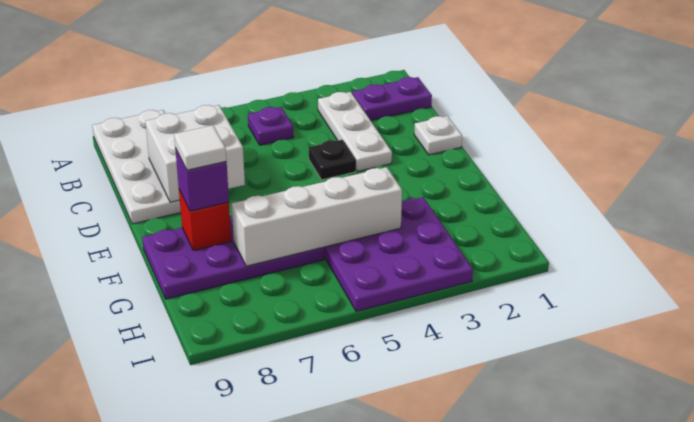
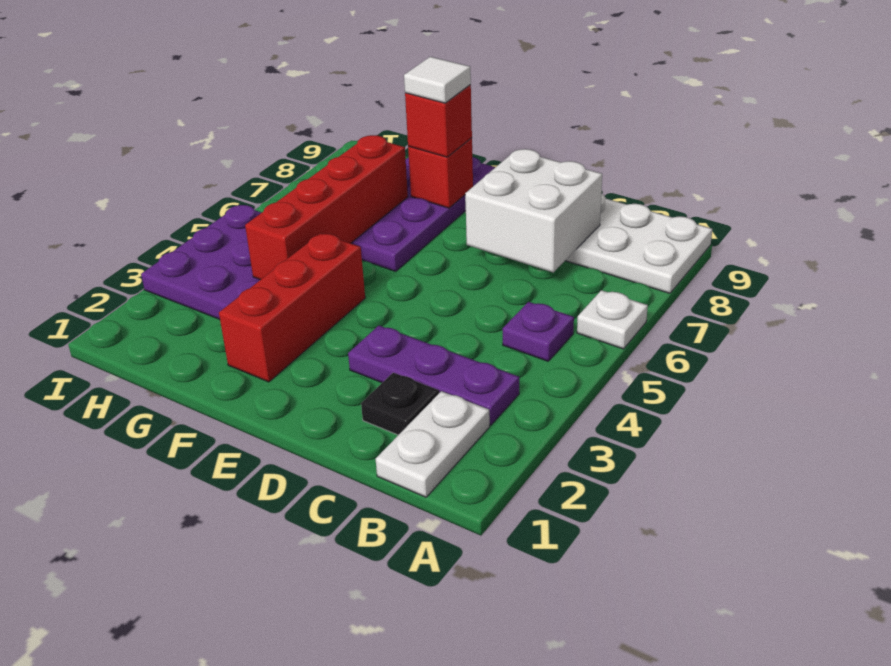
purple plate B1:B2 level 1 -> white plate B1:B2 level 1
white plate B3:D3 level 1 -> purple plate B3:D3 level 1
white plate D1 level 1 -> white plate A6 level 1
black plate D4 level 1 -> black plate C2 level 1
none -> red brick F2:F4 level 1
purple brick F8 level 3 -> red brick F8 level 3
white brick G4:G7 level 2 -> red brick G4:G7 level 2

